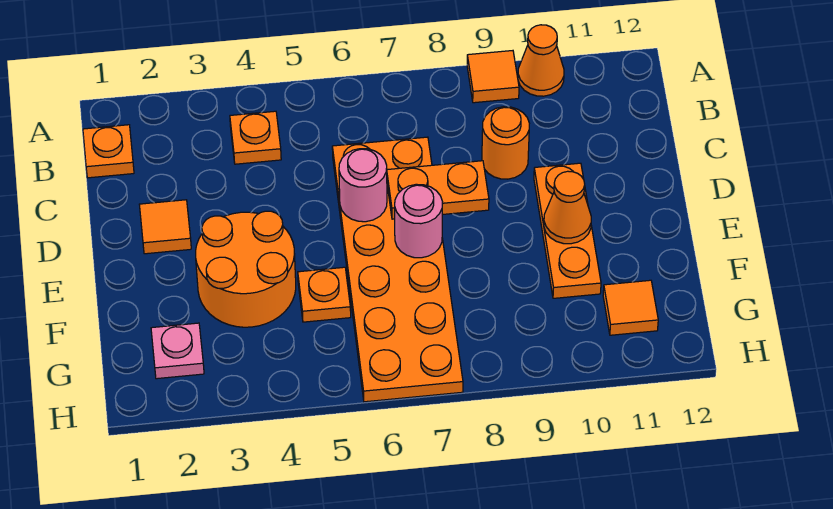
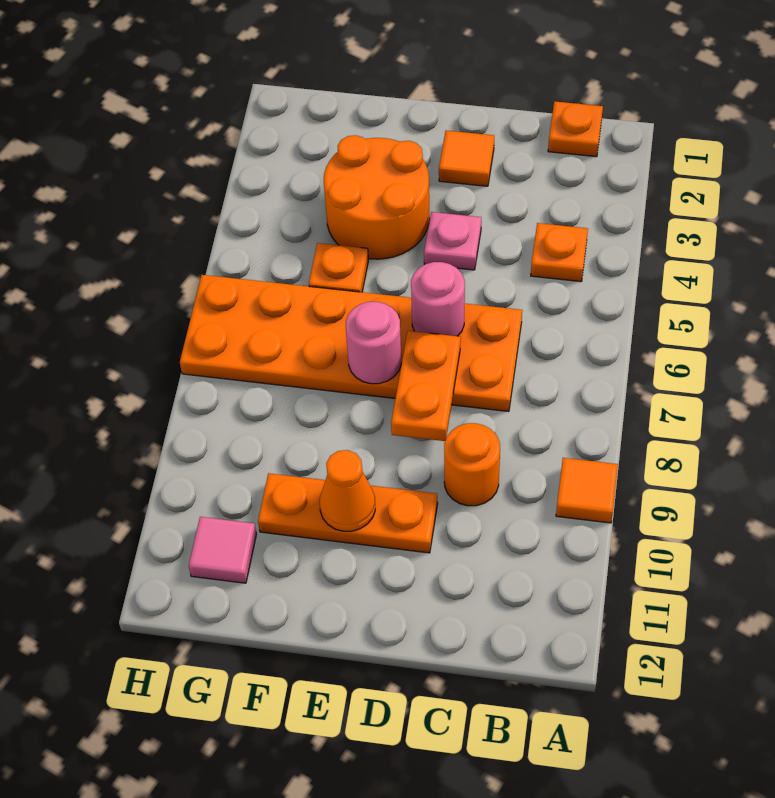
orange cone A10 level 1 -> none
pink plate G2 level 1 -> pink plate D4 level 1
orange tile G11 level 1 -> pink tile G11 level 1

